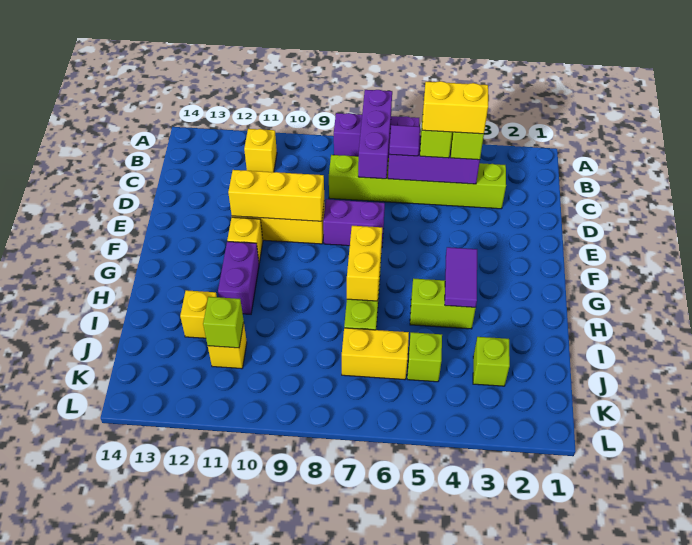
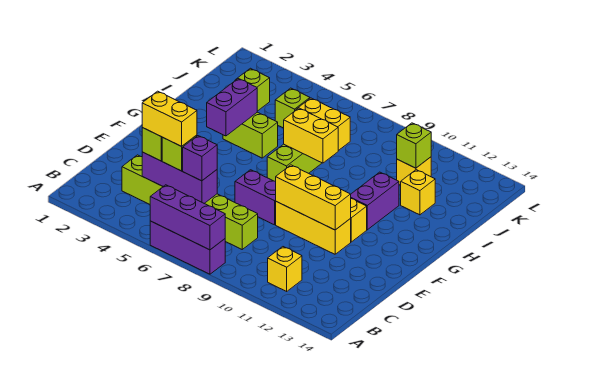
purple brick A7:C7 level 2 -> purple brick A6:A8 level 2
purple tile C6 level 3 -> purple brick C6 level 3
purple tile G4:H4 level 2 -> purple brick G4:H4 level 2
yellow brick G7:H7 level 2 -> yellow brick H7:H8 level 2

